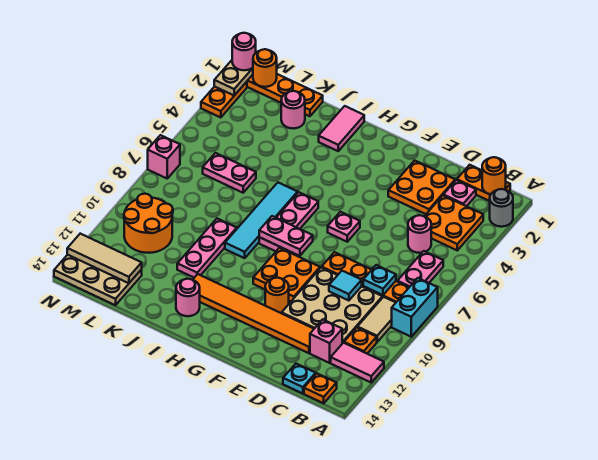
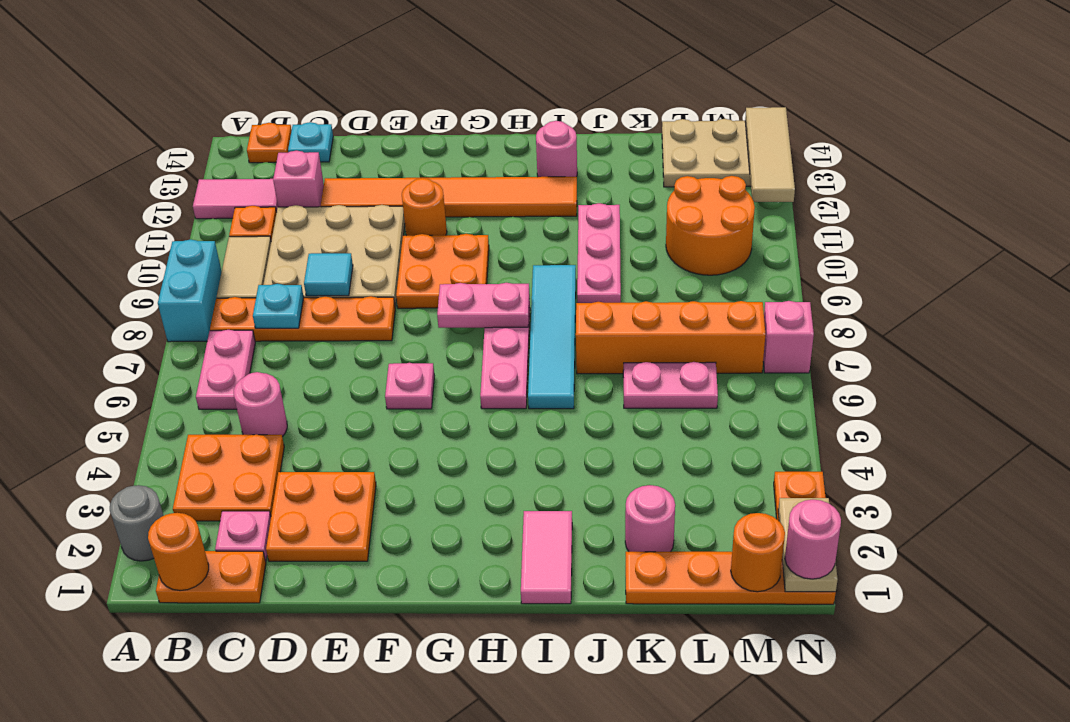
none -> orange brick J7:M7 level 1
tan tile L13:N13 level 2 -> tan tile N12:N14 level 2

